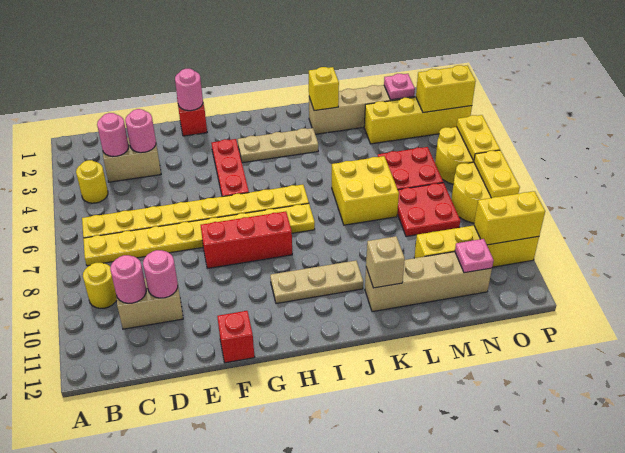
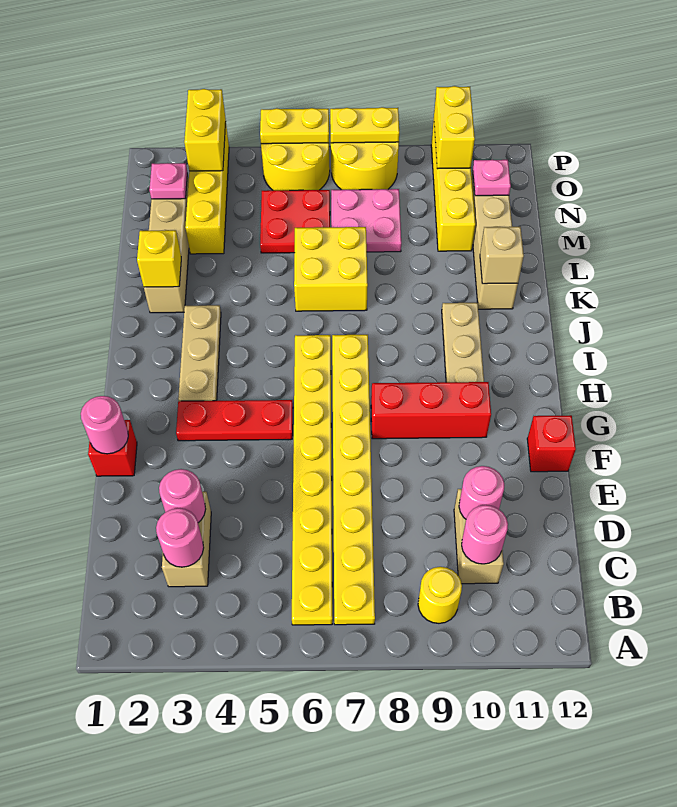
yellow round brick B4 level 1 -> none
red brick F8:H8 level 1 -> red brick G8:G10 level 1
red plate M7:N8 level 1 -> pink plate M7:N8 level 1

